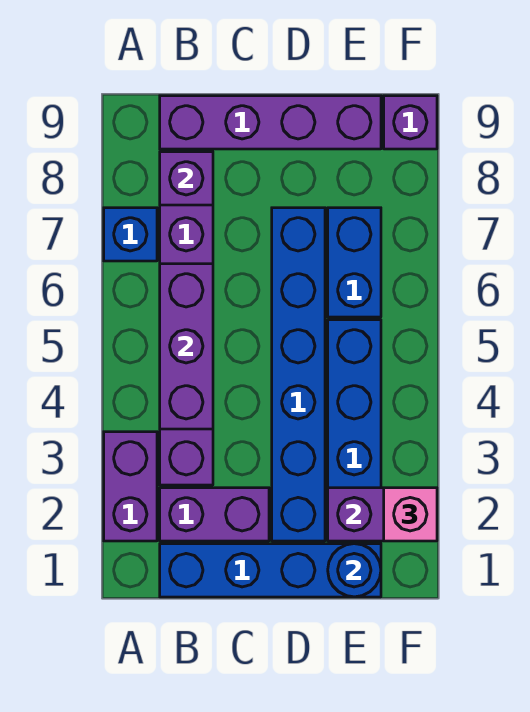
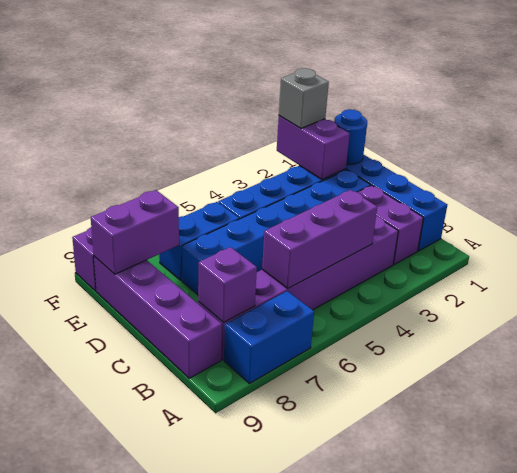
purple brick A2:A3 level 1 -> purple brick E8:E9 level 2
blue brick A7 level 1 -> blue brick A7:A8 level 1
pink brick F2 level 3 -> grey brick F2 level 3

